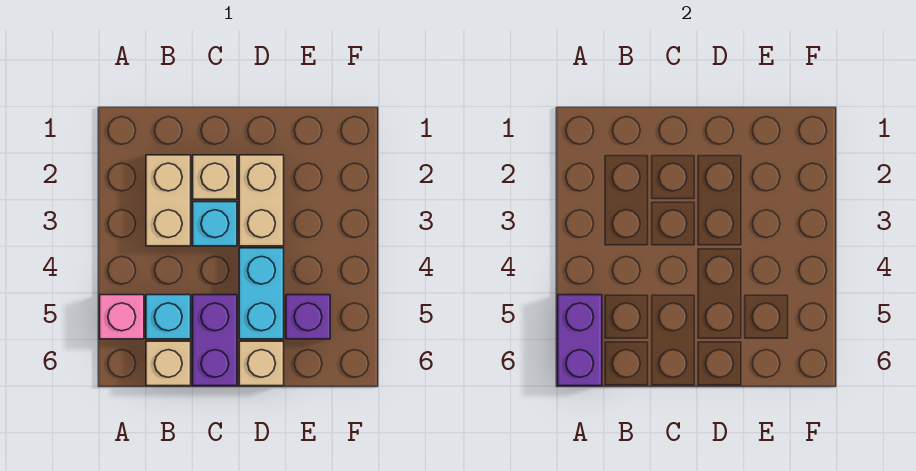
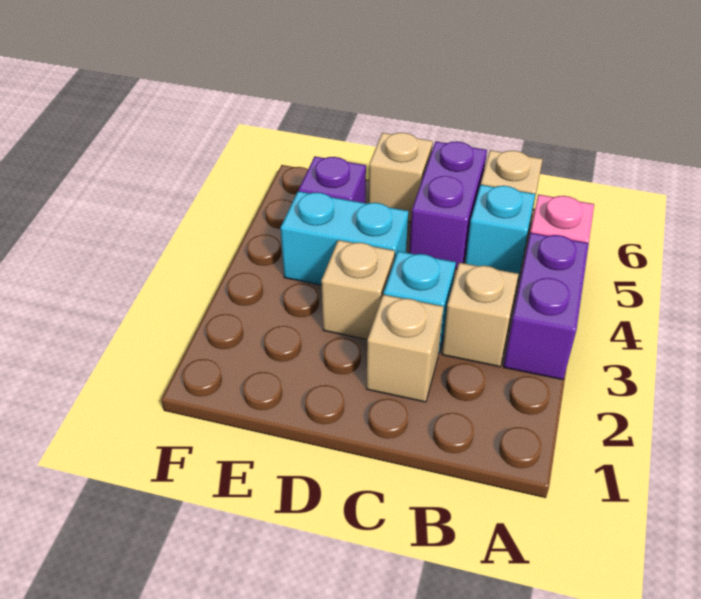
purple brick A5:A6 level 2 -> purple brick A3:A4 level 1
tan brick B2:B3 level 1 -> tan brick B3 level 1
tan brick D2:D3 level 1 -> tan brick D3 level 1
cyan brick D4:D5 level 1 -> cyan brick D4:E4 level 1

